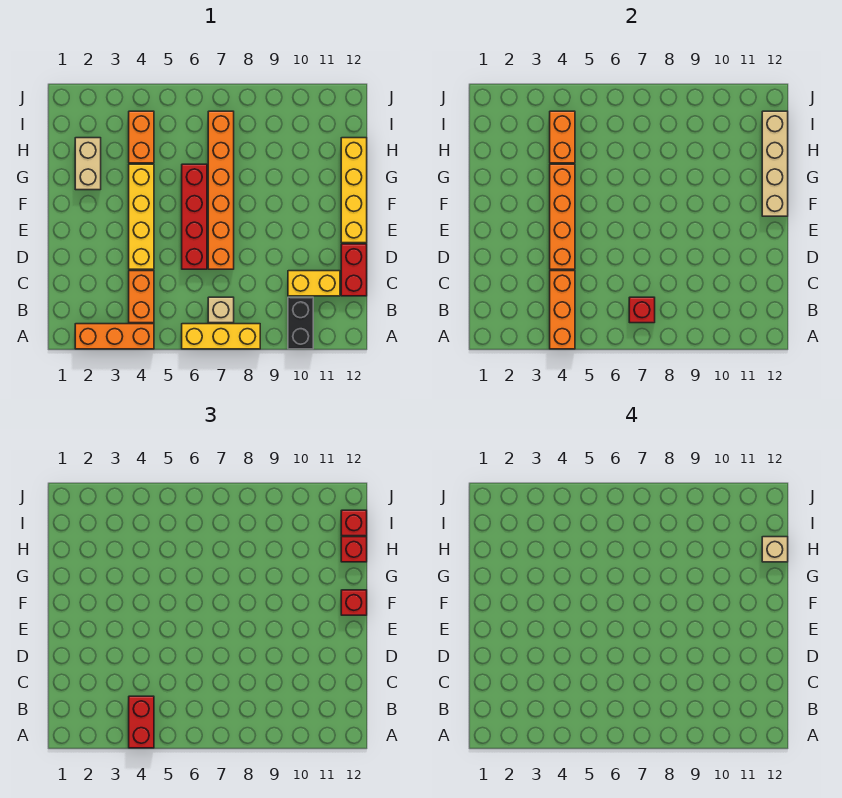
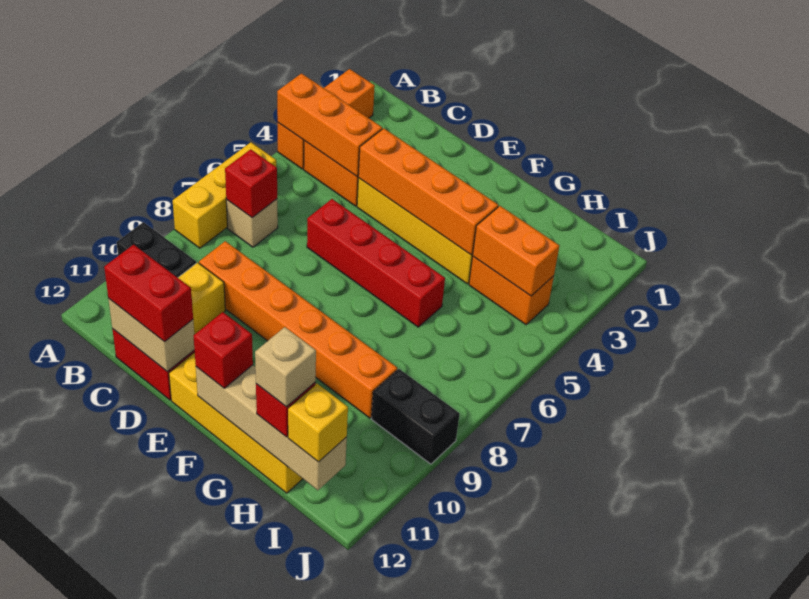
red brick A4:B4 level 3 -> red brick C12:D12 level 3
orange brick D7:I7 level 1 -> orange brick C9:H9 level 1
tan brick G2:H2 level 1 -> tan brick C12:D12 level 2
none -> black brick I9:J9 level 1
red brick I12 level 3 -> yellow brick I12 level 3

